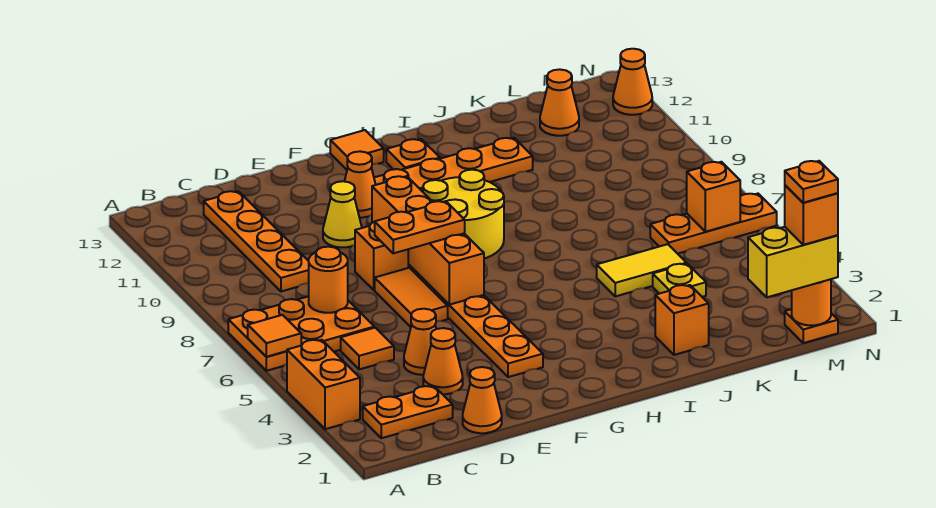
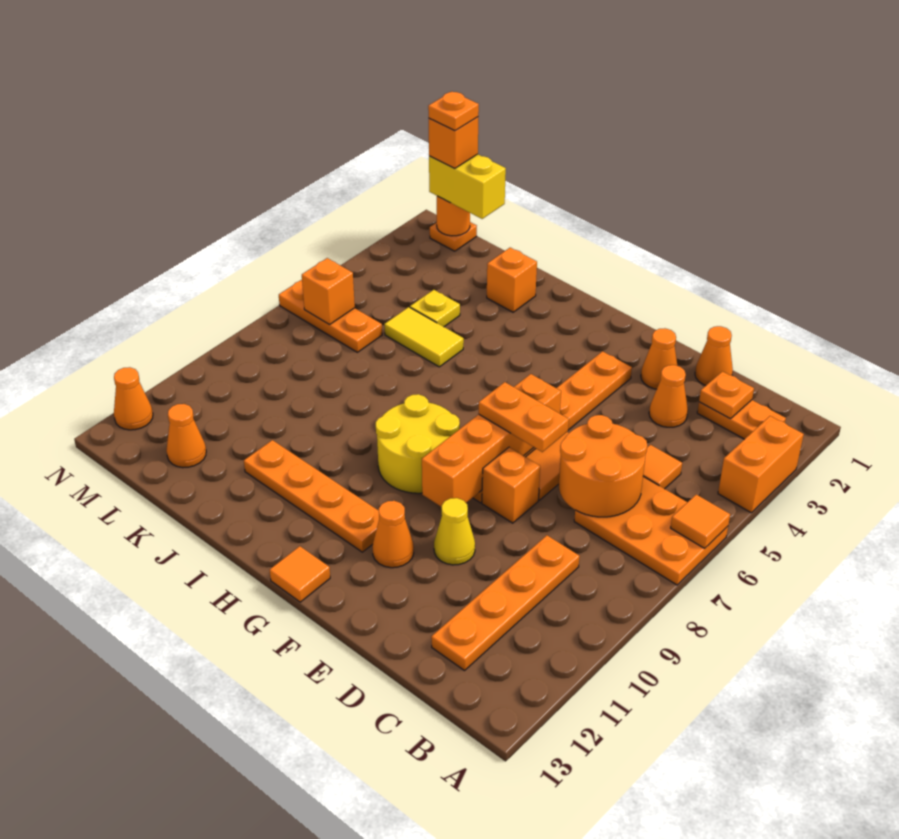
orange round brick C7 level 2 -> orange round brick C6:D7 level 2
orange cone D4 level 1 -> orange cone E2 level 1
orange plate H12 level 1 -> orange plate C2 level 2

